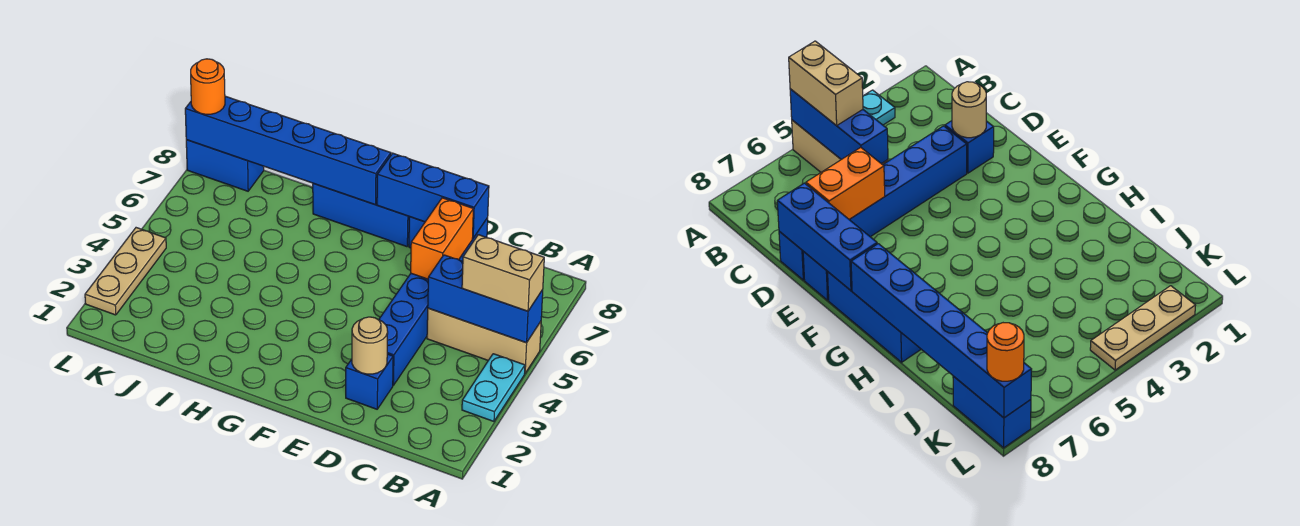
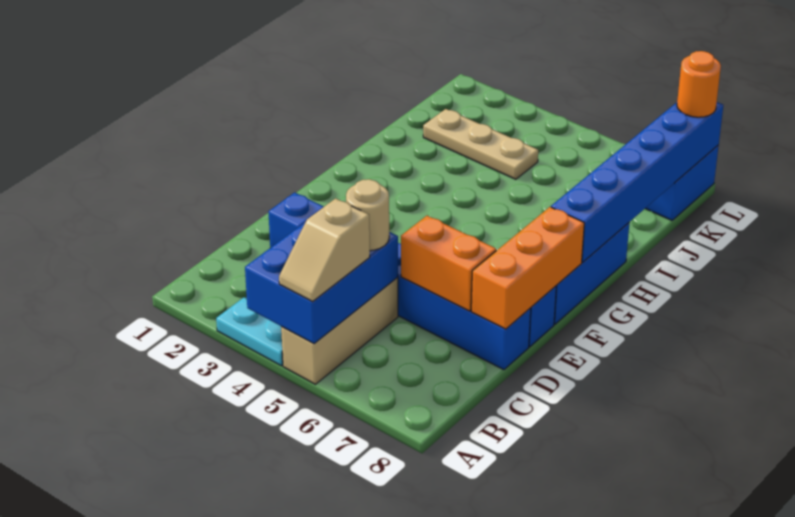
blue brick A5:C5 level 2 -> blue brick A4:C5 level 2
tan brick A5:B5 level 3 -> tan slope A5:B5 level 3 top B
tan round brick D2 level 2 -> tan round brick C5 level 3
blue brick D8:F8 level 2 -> orange brick D8:F8 level 2
tan plate L2:L4 level 1 -> tan plate J2:J4 level 1

